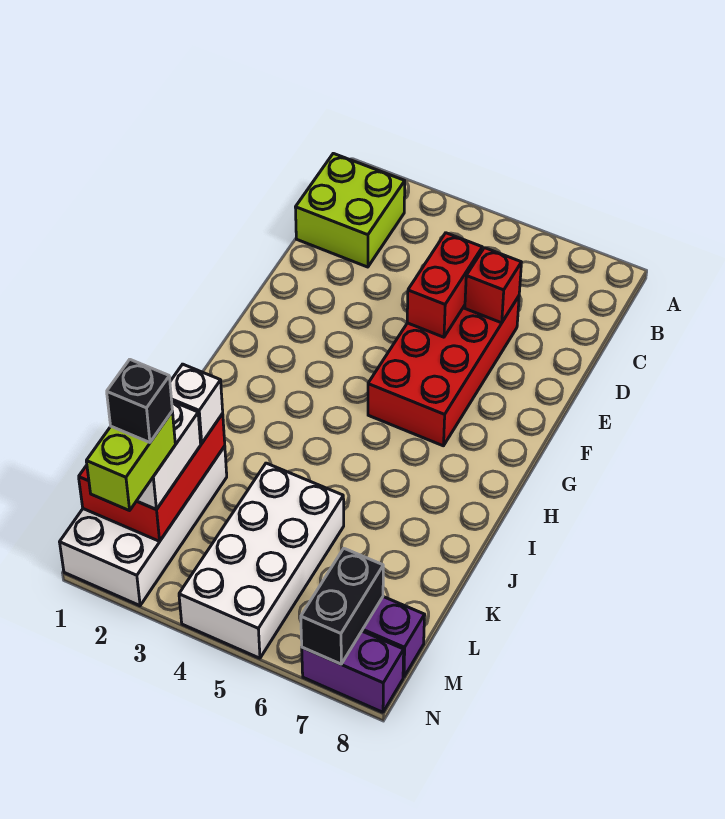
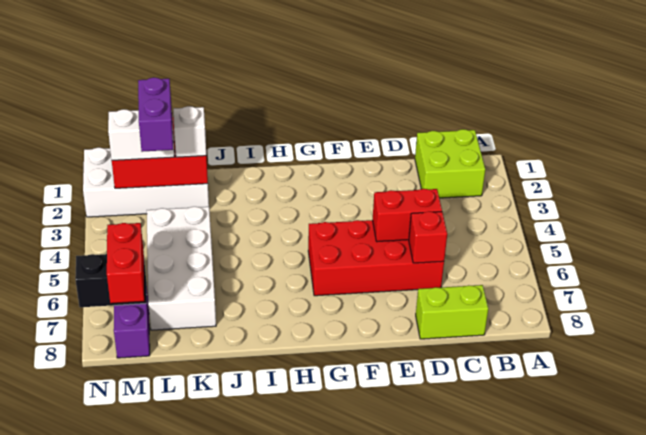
white brick K4:N5 level 1 -> white brick K4:L7 level 1
lime brick M2:N2 level 4 -> lime brick C8:D8 level 1
black brick M2 level 5 -> none
none -> red brick M7:M8 level 3
purple brick N7:N8 level 1 -> purple brick L2:L3 level 4

